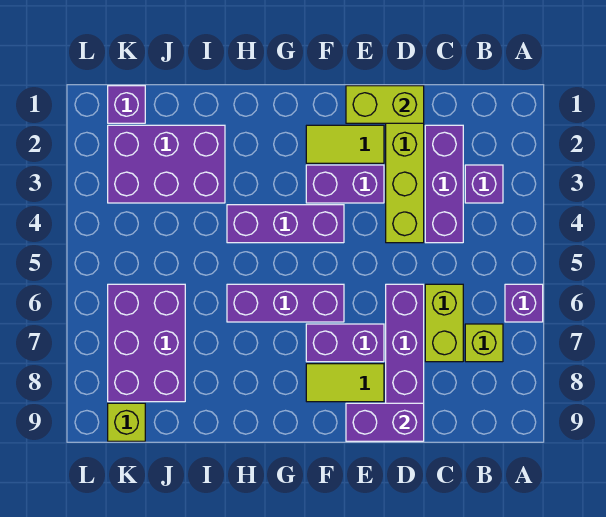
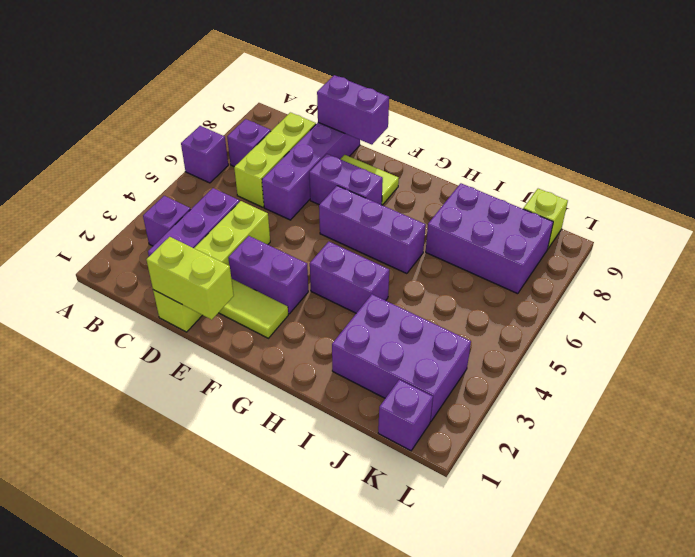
lime brick B7 level 1 -> purple brick B7 level 1
lime brick C6:C7 level 1 -> lime brick C6:C8 level 1
purple brick F4:H4 level 1 -> purple brick G4:H4 level 1
purple brick J6:K8 level 1 -> purple brick I7:K8 level 1

